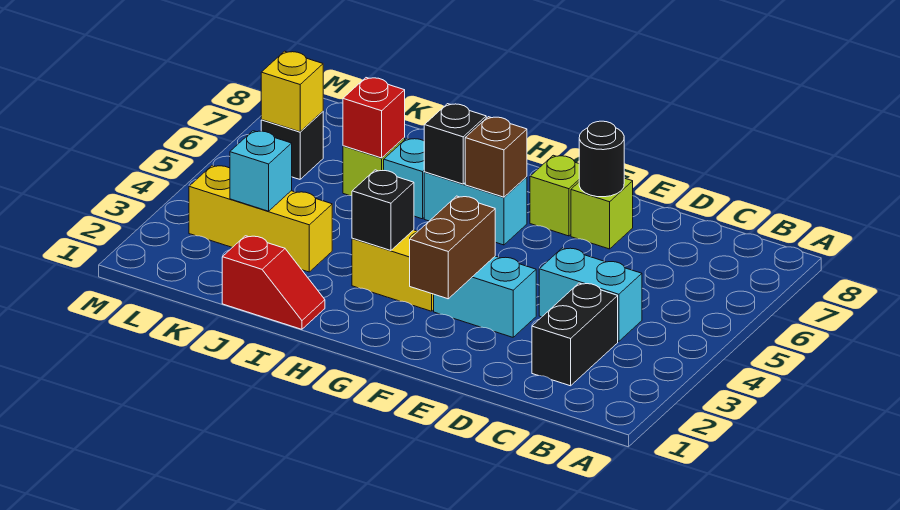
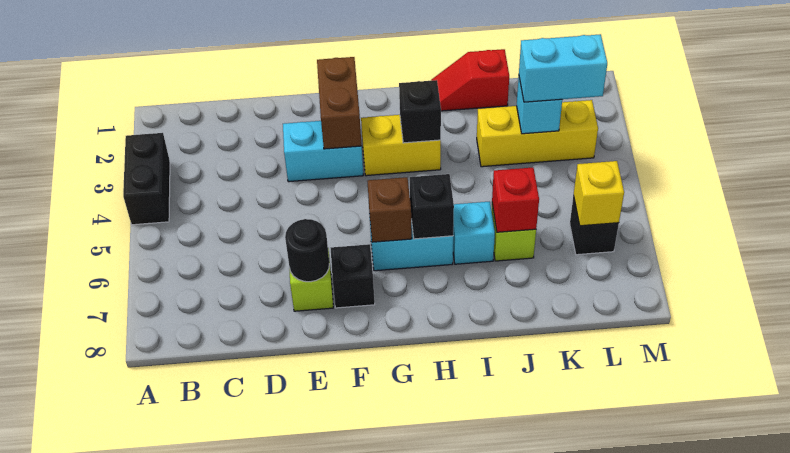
black brick C2:C3 level 1 -> black brick A3:A4 level 1
cyan brick C4:D4 level 1 -> cyan brick K3:L3 level 3
lime brick F7 level 1 -> black brick F7 level 1

